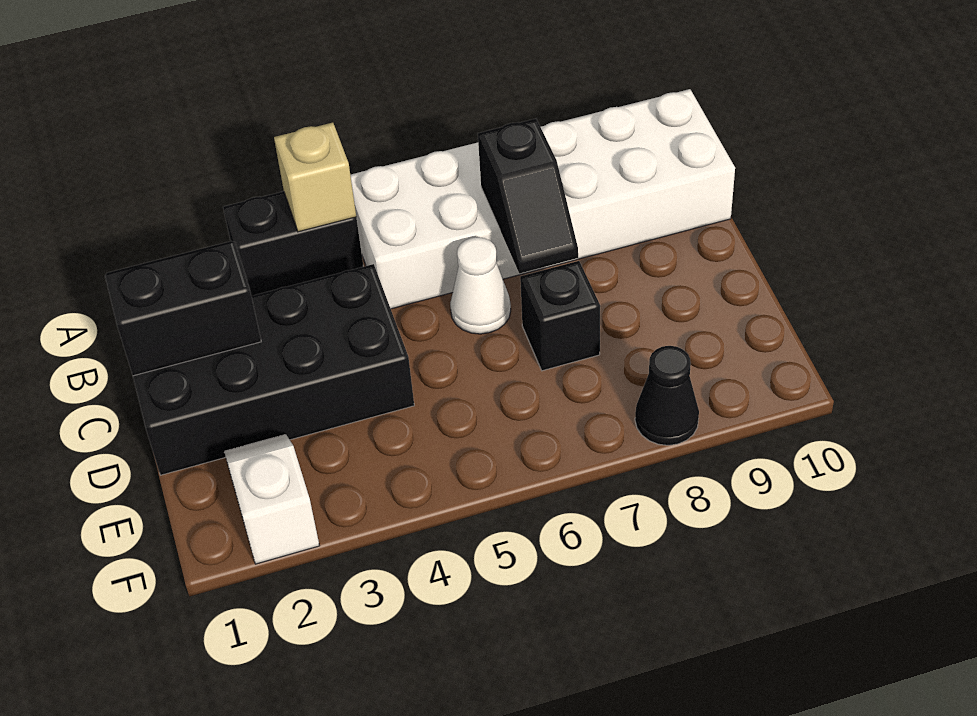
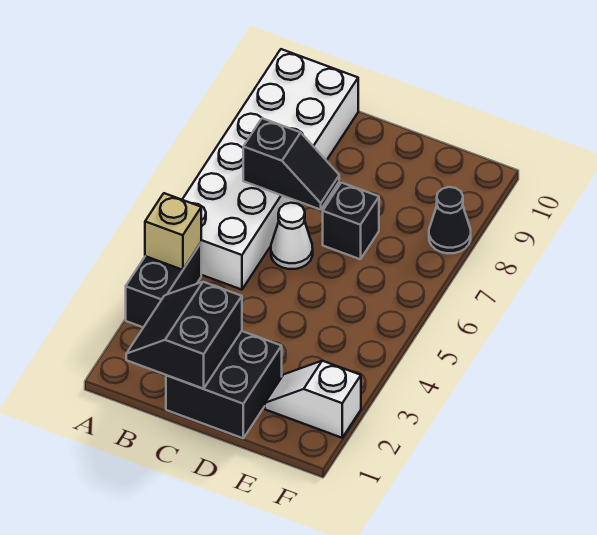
black brick C1:D4 level 1 -> black brick C1:D2 level 1

